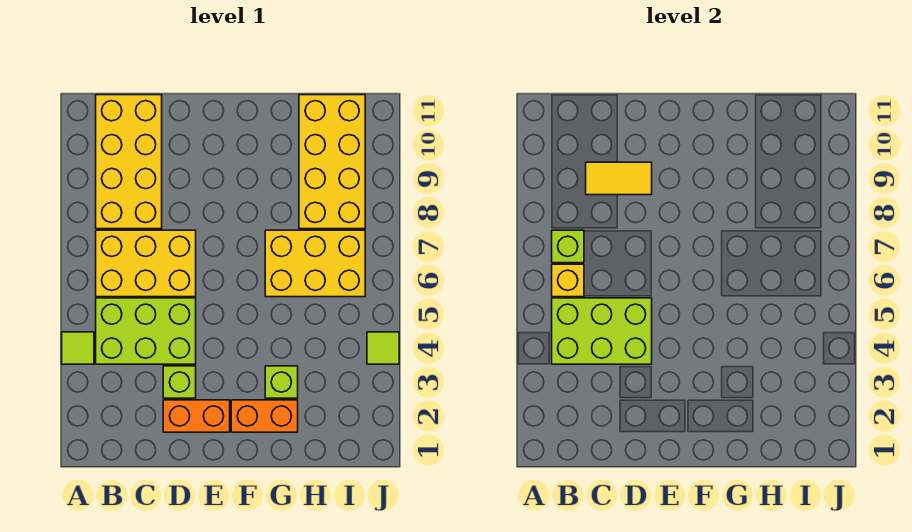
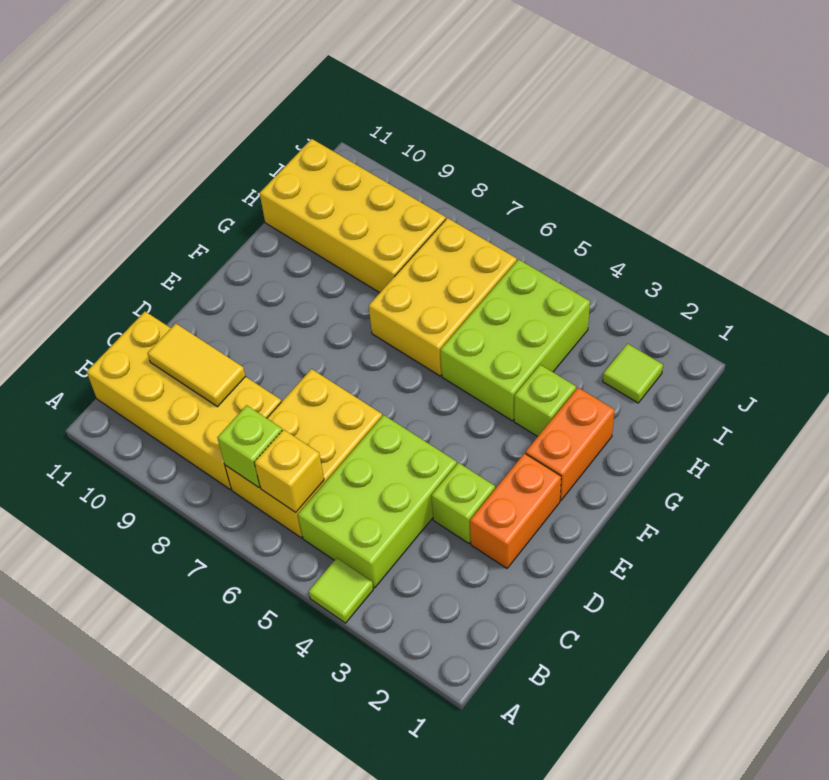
lime brick B4:D5 level 2 -> lime brick G4:I5 level 1
yellow tile C9:D9 level 2 -> yellow tile C9:C10 level 2
lime tile J4 level 1 -> lime tile I2 level 1

